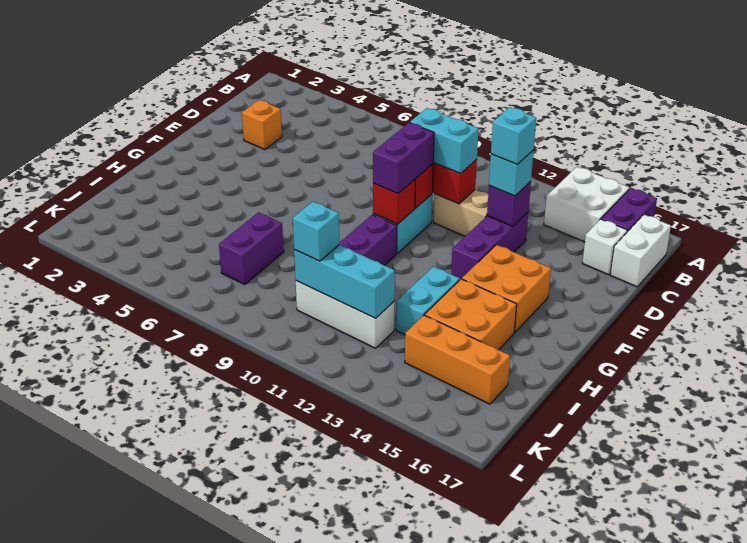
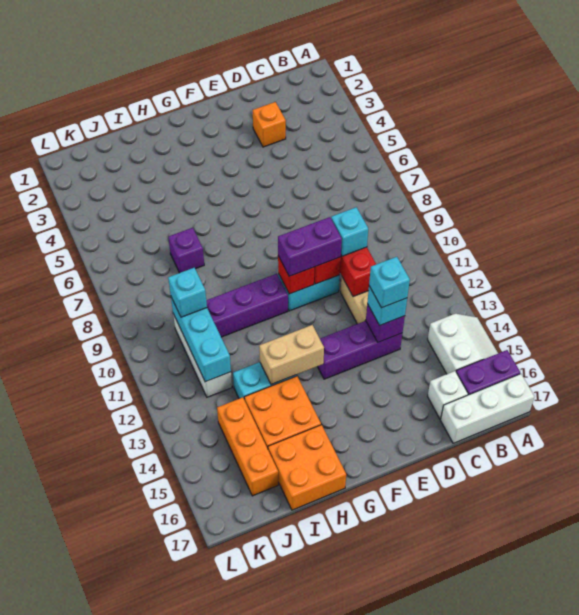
white brick A14:B15 level 1 -> white slope A14:B15 level 1 top B
white brick B17:C17 level 1 -> white brick A17:C17 level 1
cyan brick D10:D11 level 3 -> cyan brick D10 level 3
orange brick F14:G15 level 1 -> orange brick H16:I17 level 1
none -> tan brick G13:H13 level 2
purple brick I7:J7 level 1 -> purple brick I7 level 1

